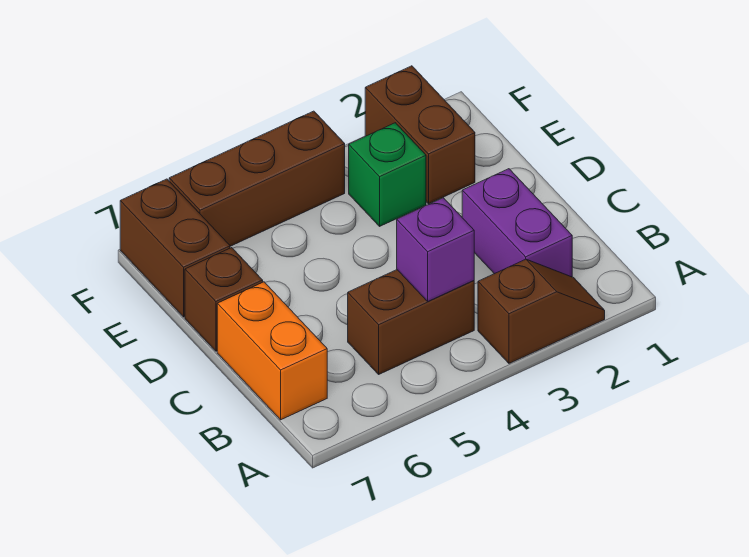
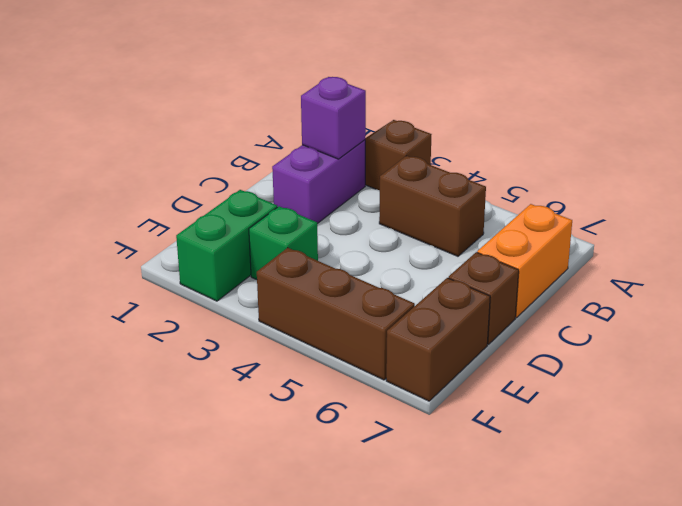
purple brick B4 level 2 -> purple brick B2 level 2
brown brick E2:F2 level 1 -> green brick E2:F2 level 1

